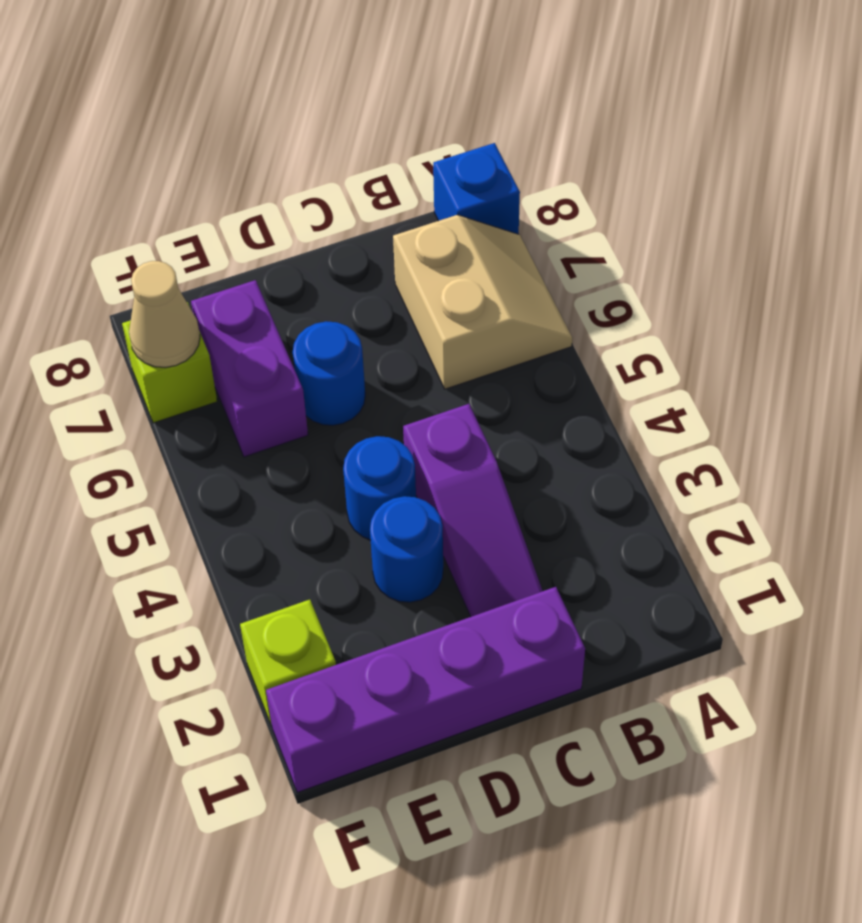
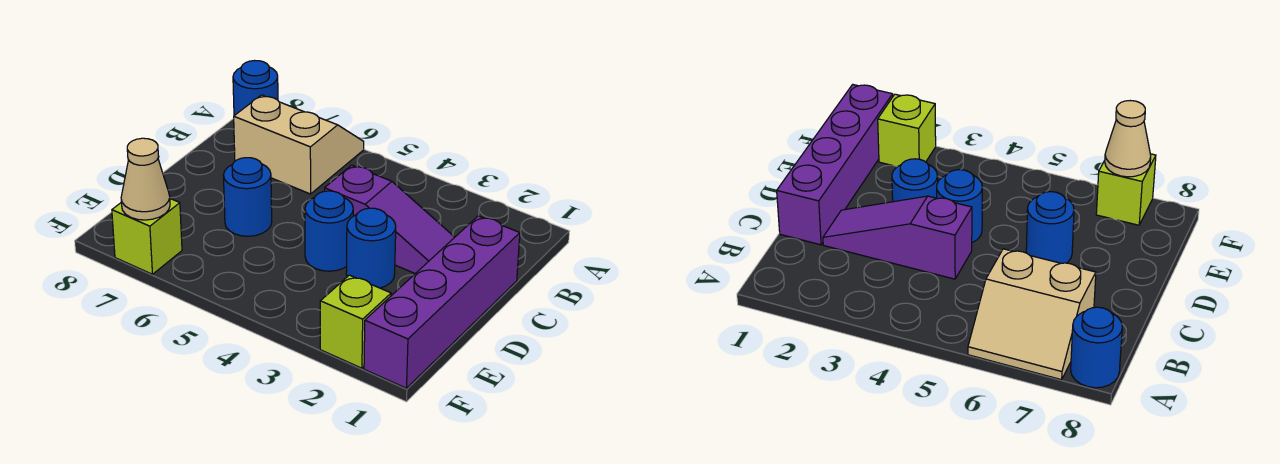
blue brick A8 level 1 -> blue round brick A8 level 1
purple brick E6:E7 level 1 -> none

